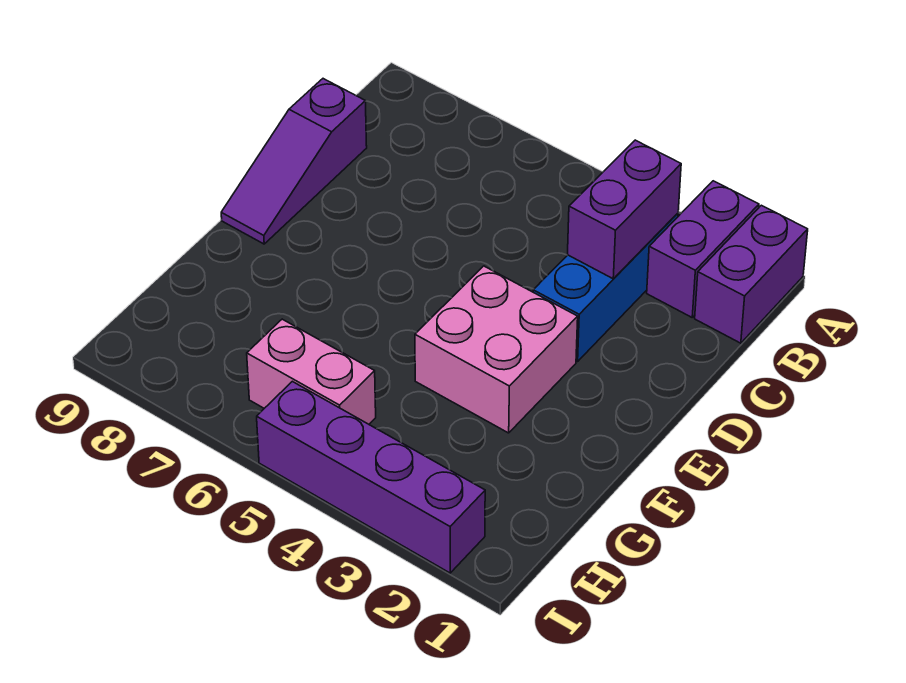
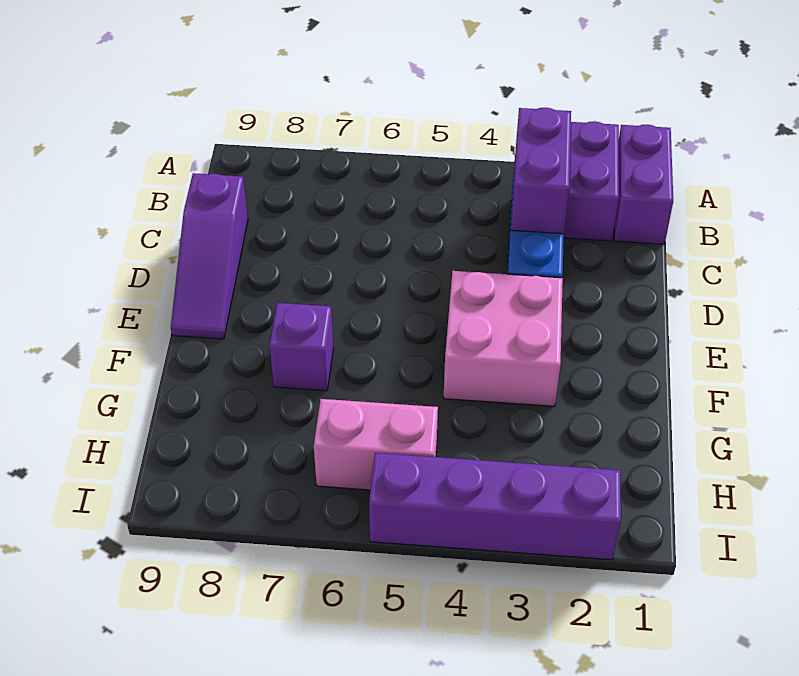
none -> purple brick F7 level 1

